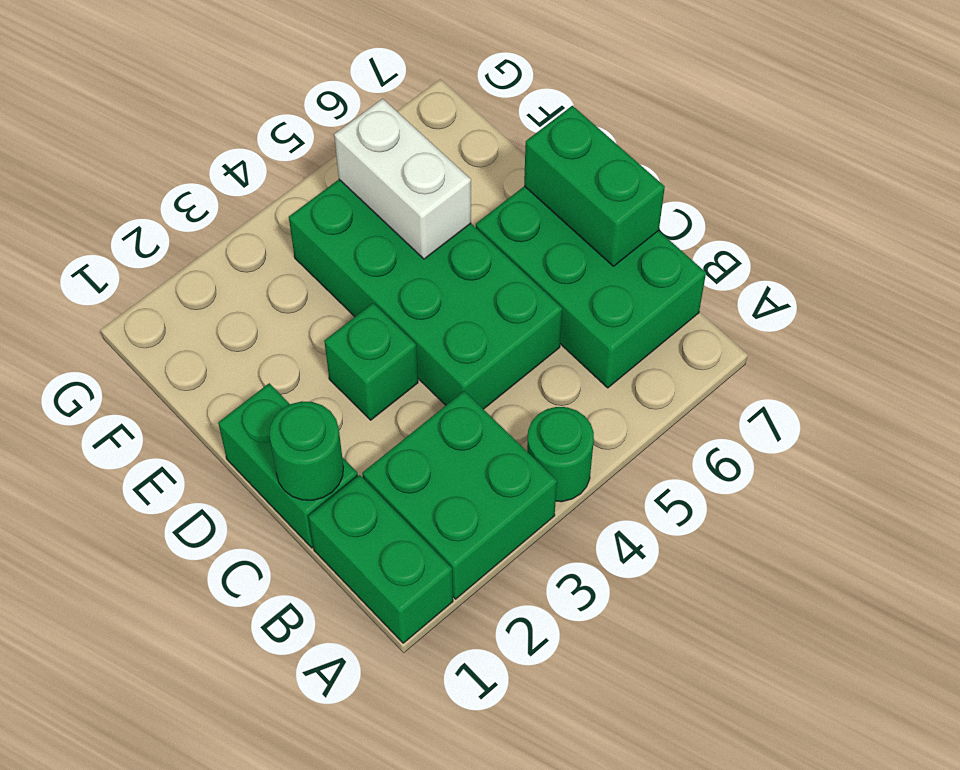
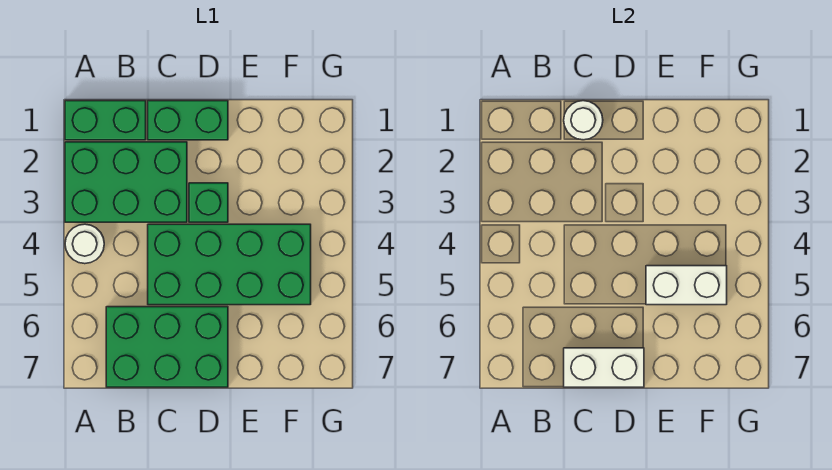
green brick A2:B3 level 1 -> green brick A2:C3 level 1
green round brick A4 level 1 -> white round brick A4 level 1
green round brick C1 level 2 -> white round brick C1 level 2
green brick C7:D7 level 2 -> white brick C7:D7 level 2

